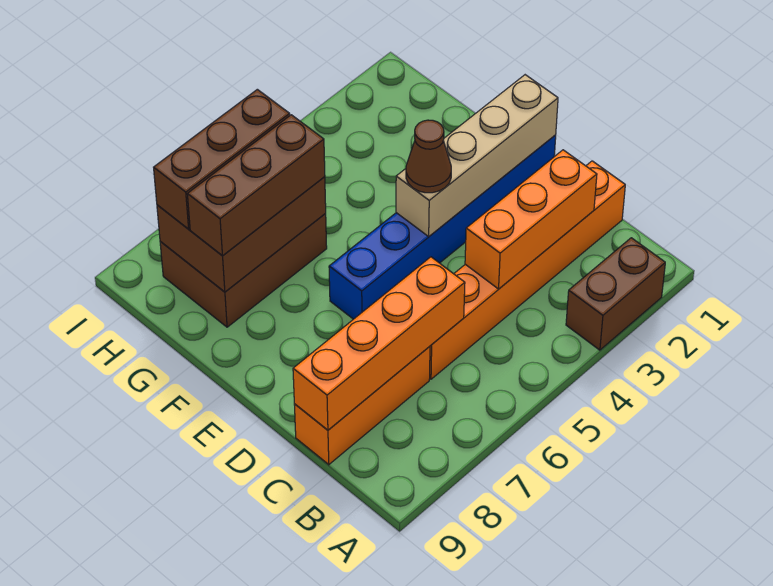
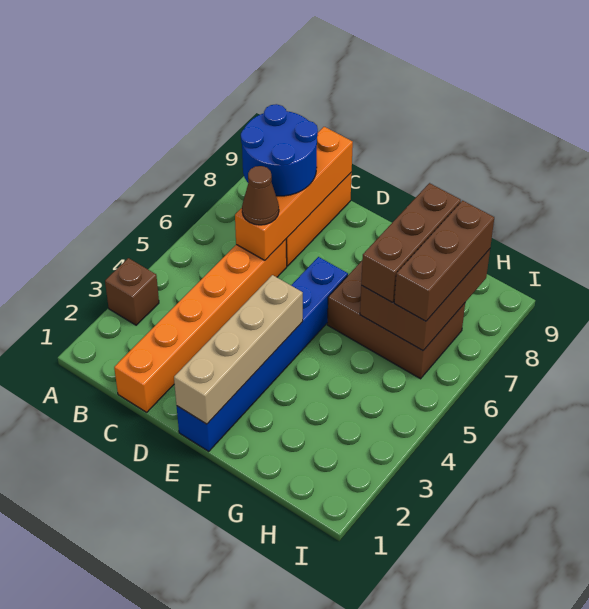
brown brick A2:A3 level 1 -> brown brick A3 level 1
none -> blue round brick B7:C8 level 3
orange brick C2:C4 level 2 -> none
brown cone E4 level 3 -> brown cone C6 level 3
brown brick G6:H8 level 1 -> brown brick F6:H7 level 1

